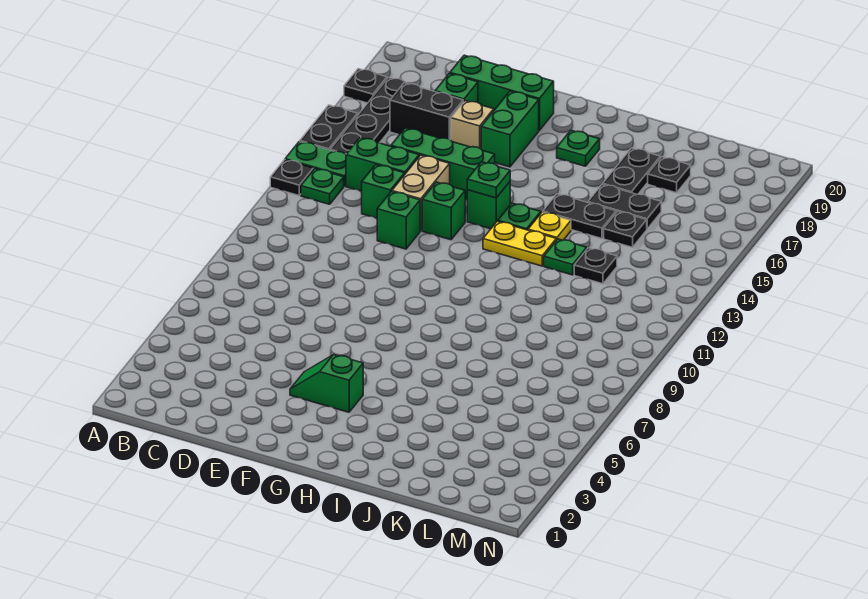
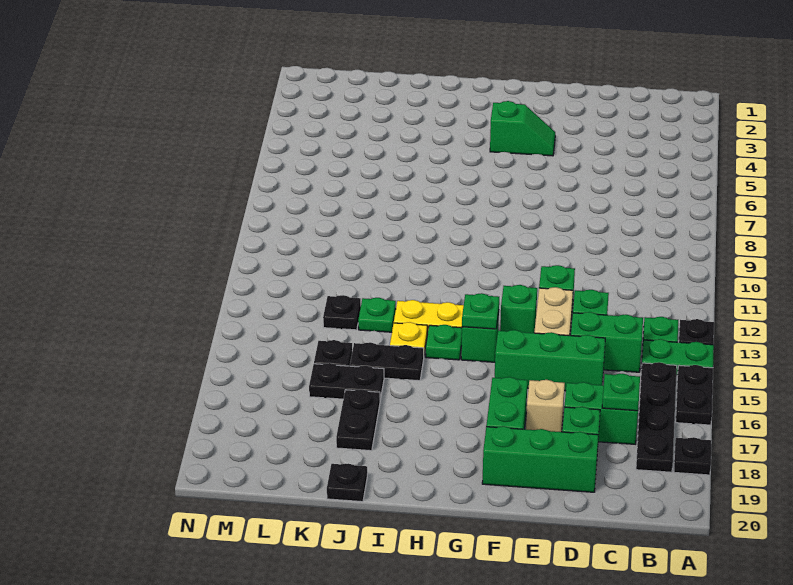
black brick C17:D17 level 1 -> green brick C17:D17 level 1
green plate H18 level 1 -> green plate C17 level 2
black plate K18 level 1 -> black plate J20 level 1

